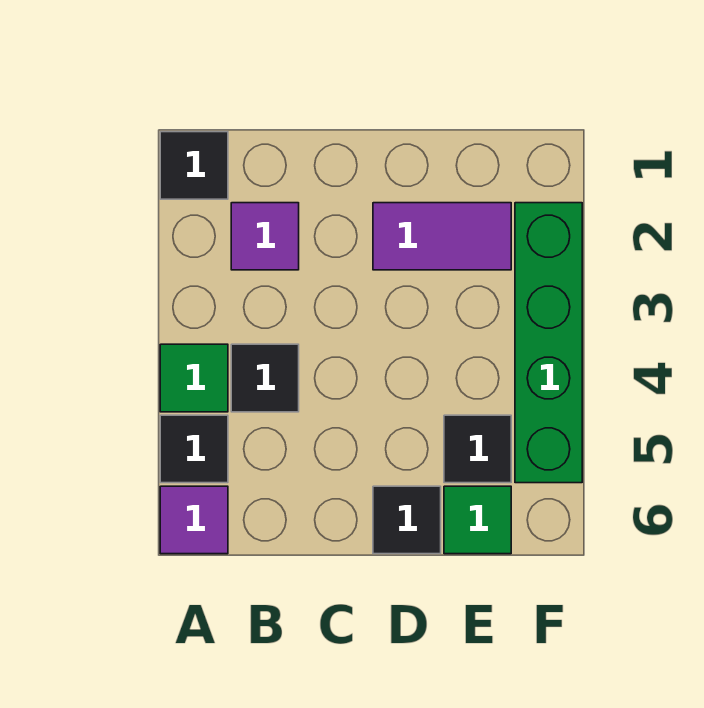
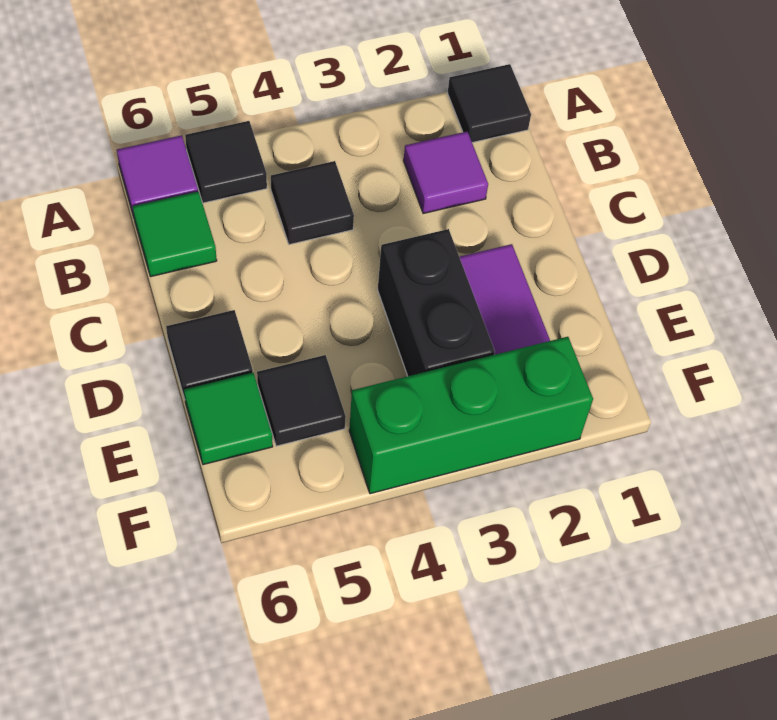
green tile A4 level 1 -> green tile B6 level 1
none -> black brick D3:E3 level 1
green brick F2:F5 level 1 -> green brick F2:F4 level 1

